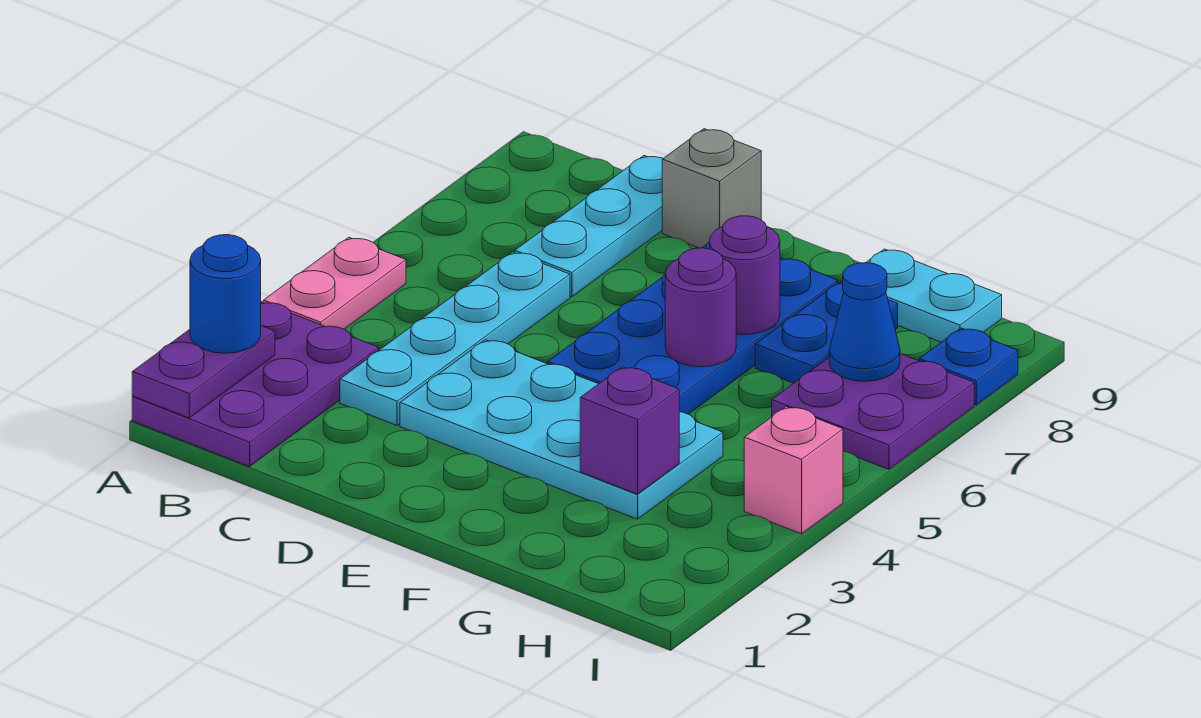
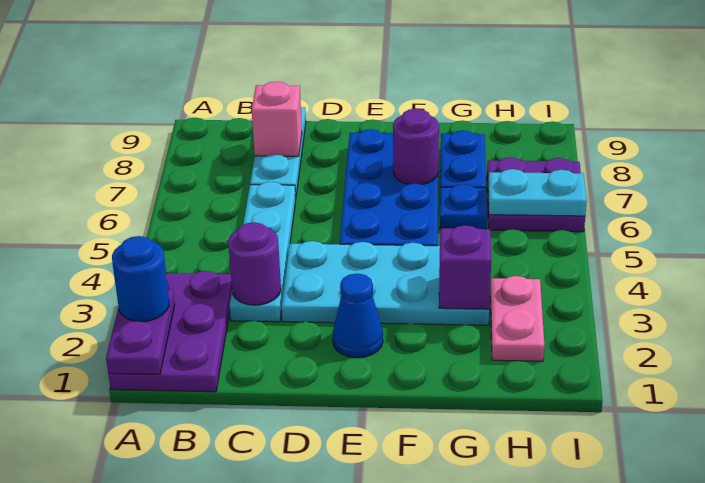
pink plate A4:A5 level 1 -> pink plate H2:H3 level 1
grey brick D9 level 1 -> none
purple round brick F6 level 2 -> purple round brick C3 level 2
cyan plate G9:H9 level 1 -> cyan plate H6:I6 level 2
blue cone H7 level 2 -> blue cone E2 level 1
pink brick I4 level 1 -> pink brick C8 level 2
blue plate I8 level 1 -> blue plate G6 level 1

